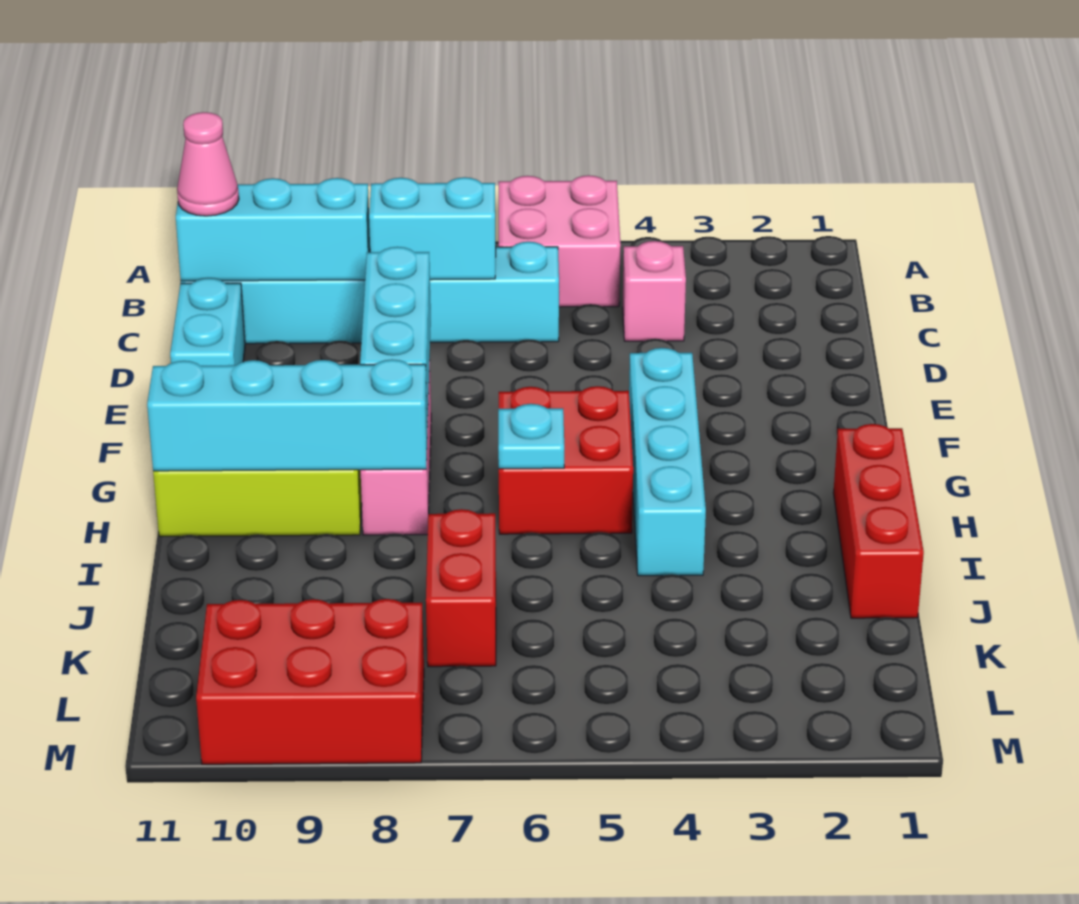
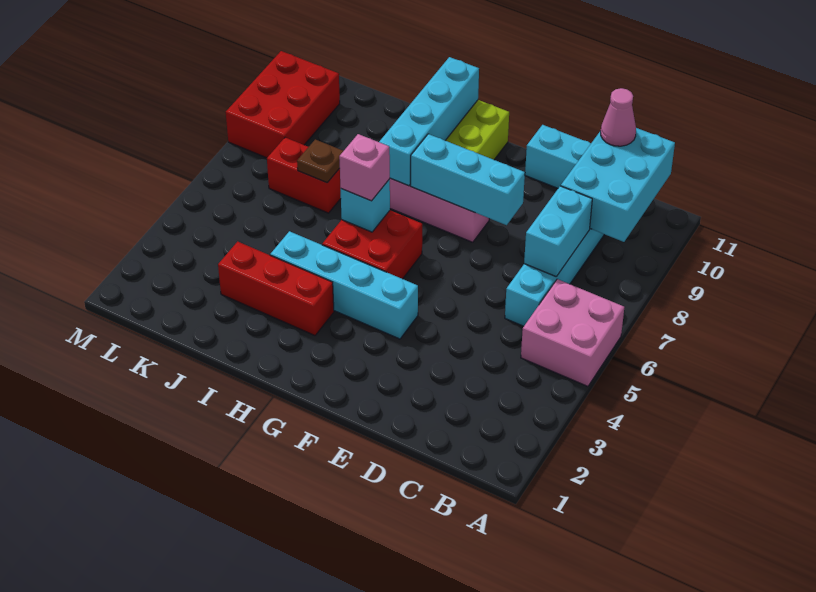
pink brick C4 level 1 -> pink brick H6 level 3
cyan brick C9:C11 level 2 -> cyan brick B9:C11 level 2
red brick H1:J1 level 1 -> red brick H3:J3 level 1
cyan plate H6 level 2 -> cyan brick H6 level 2
none -> brown plate J7 level 2

